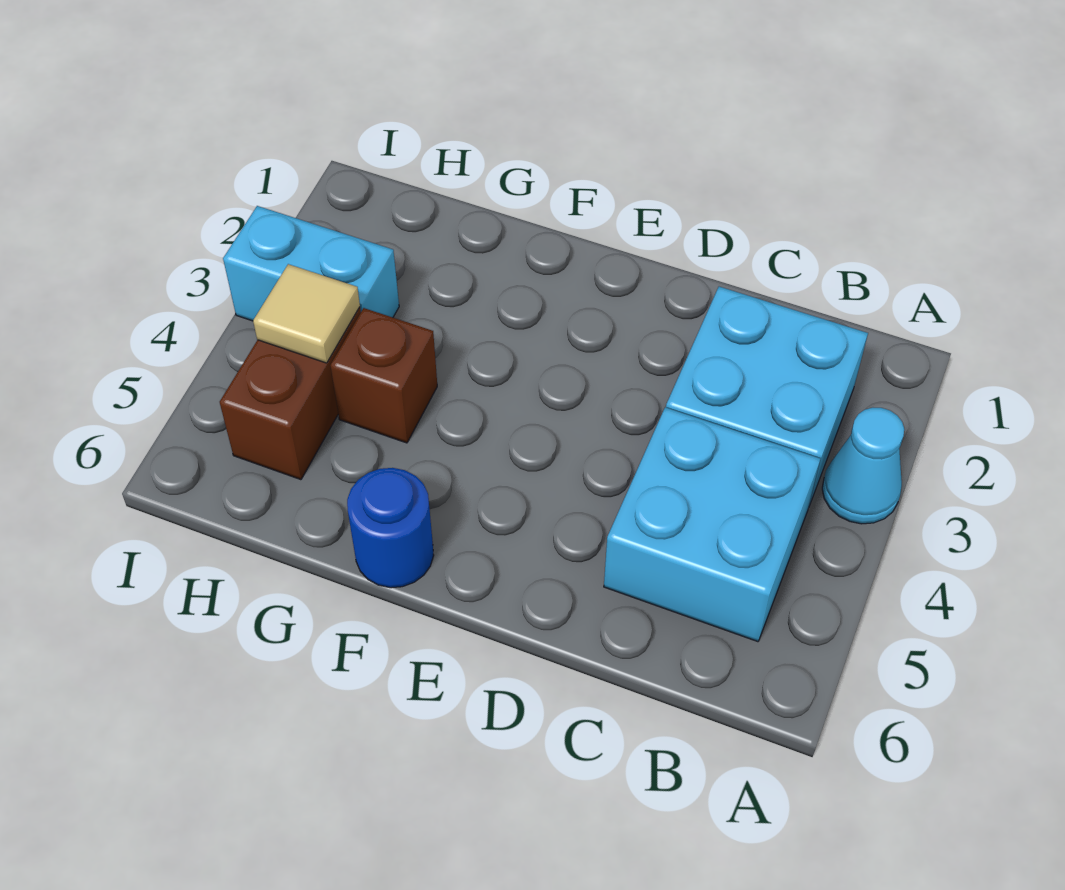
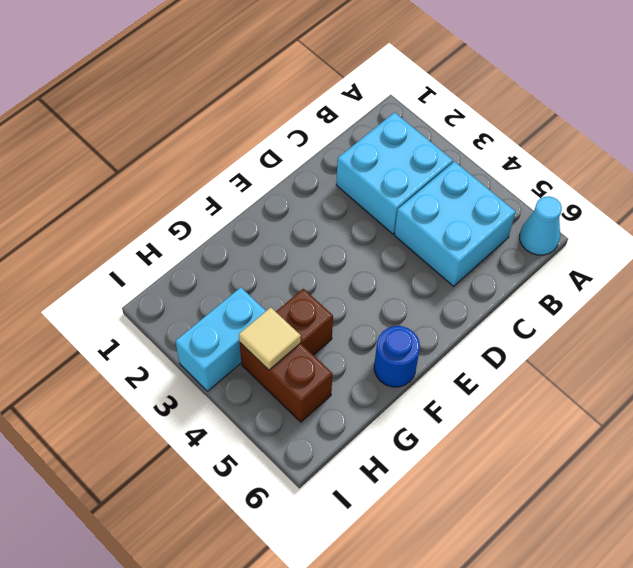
cyan cone A3 level 1 -> cyan cone A6 level 1

